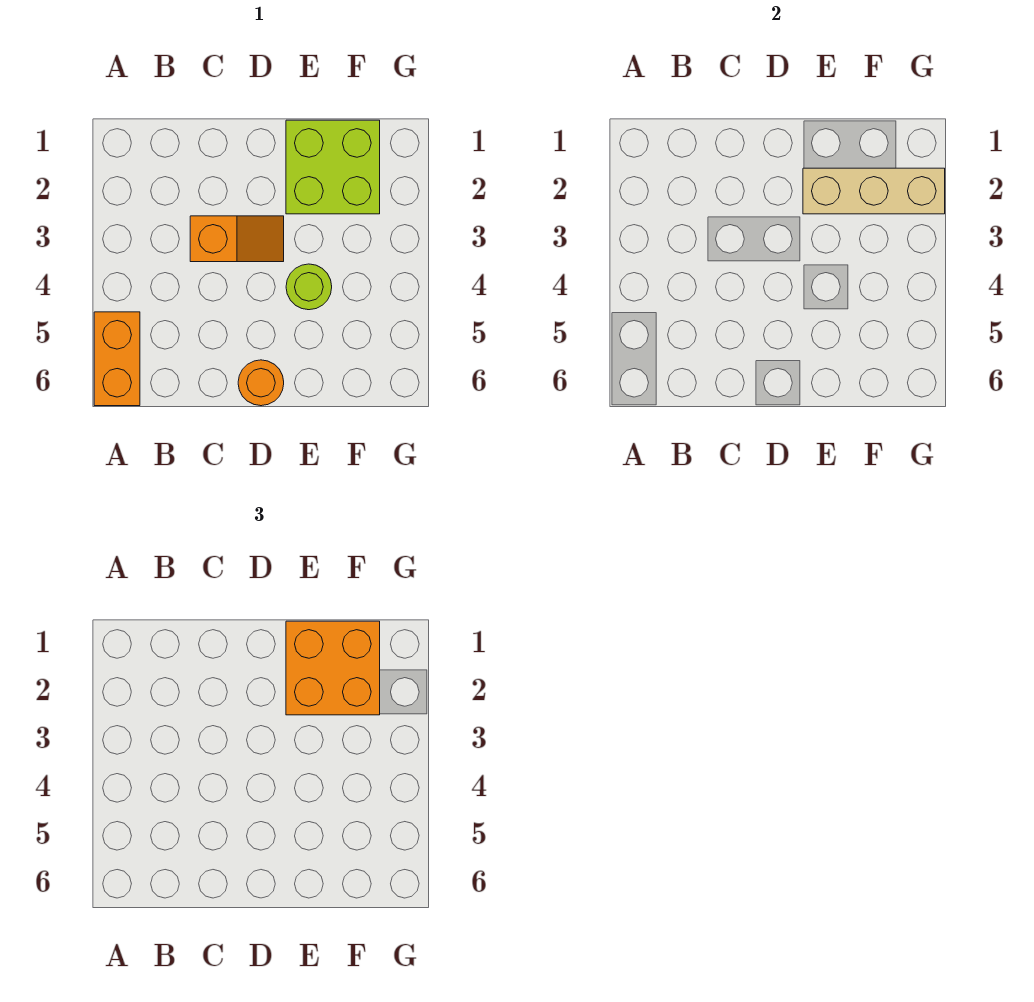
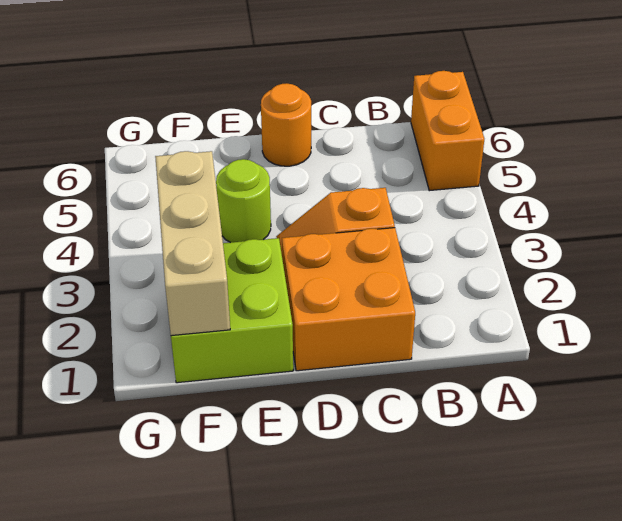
orange brick E1:F2 level 3 -> orange brick C1:D2 level 1
tan brick E2:G2 level 2 -> tan brick F1:F3 level 2

